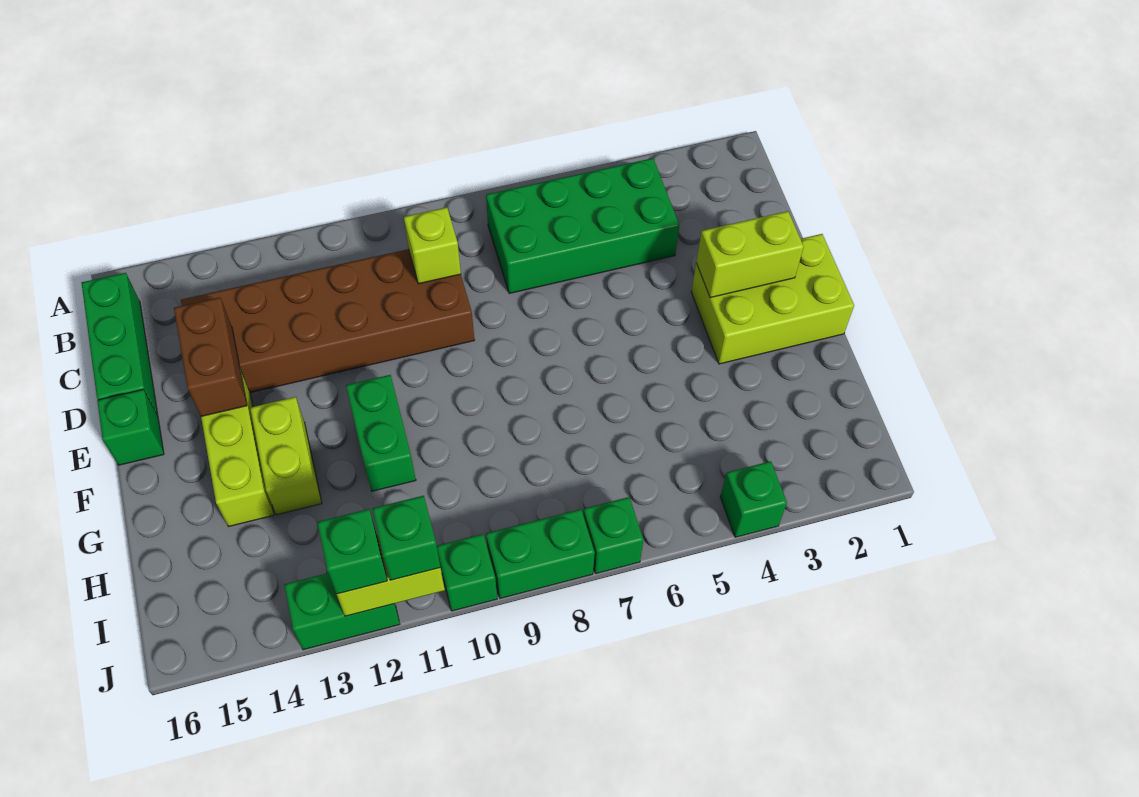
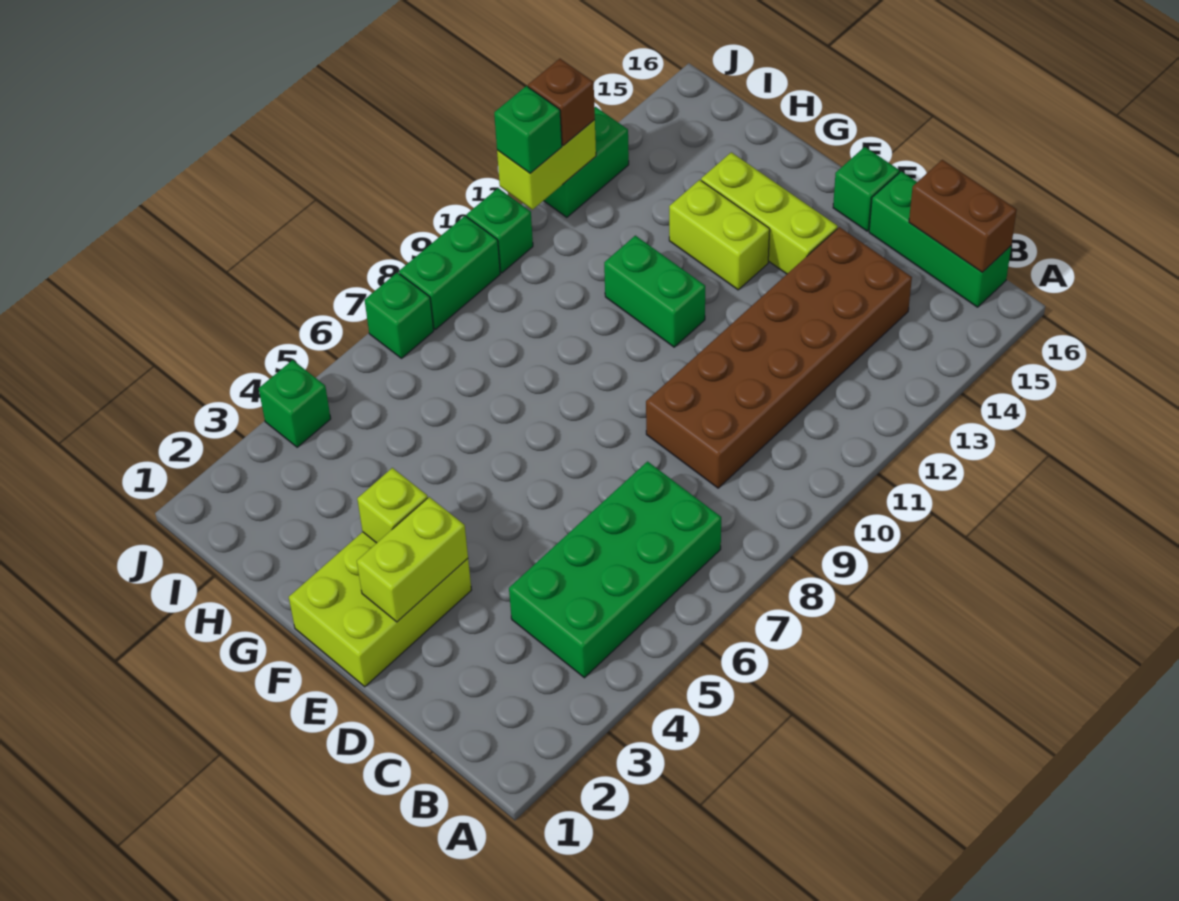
lime brick C9 level 2 -> lime brick F3 level 2
brown brick D14:E14 level 2 -> brown brick B16:C16 level 2
green brick J12 level 3 -> brown brick J12 level 3

